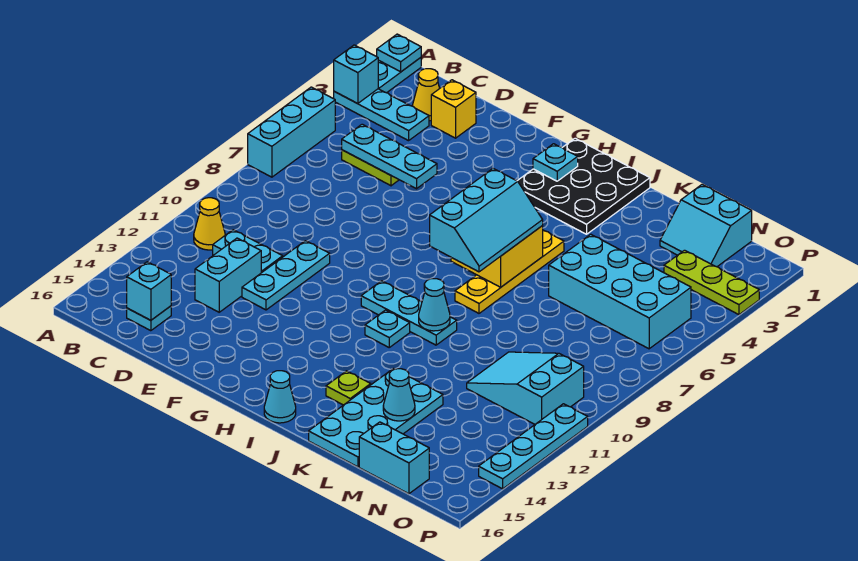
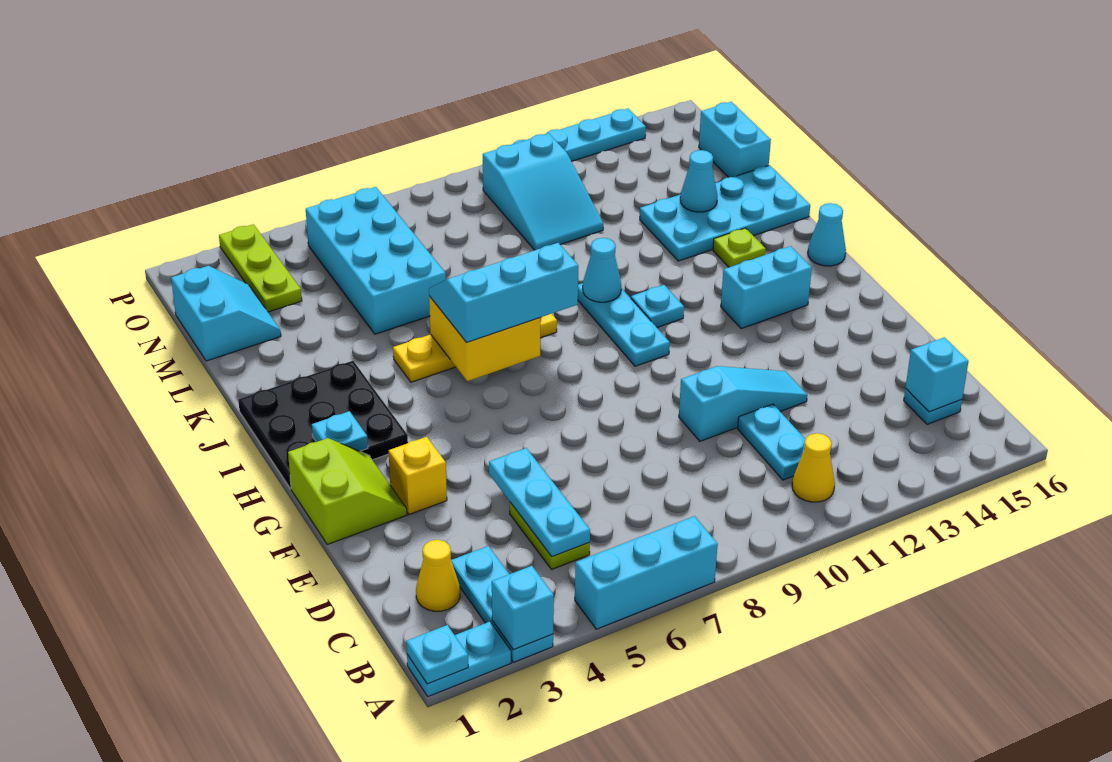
yellow brick D2 level 1 -> yellow brick F3 level 1
cyan brick D12:D13 level 1 -> cyan brick H13:H14 level 1
cyan plate E10:E12 level 1 -> cyan slope E10:E12 level 1 top 10
none -> lime slope F1:G2 level 1 top 1

